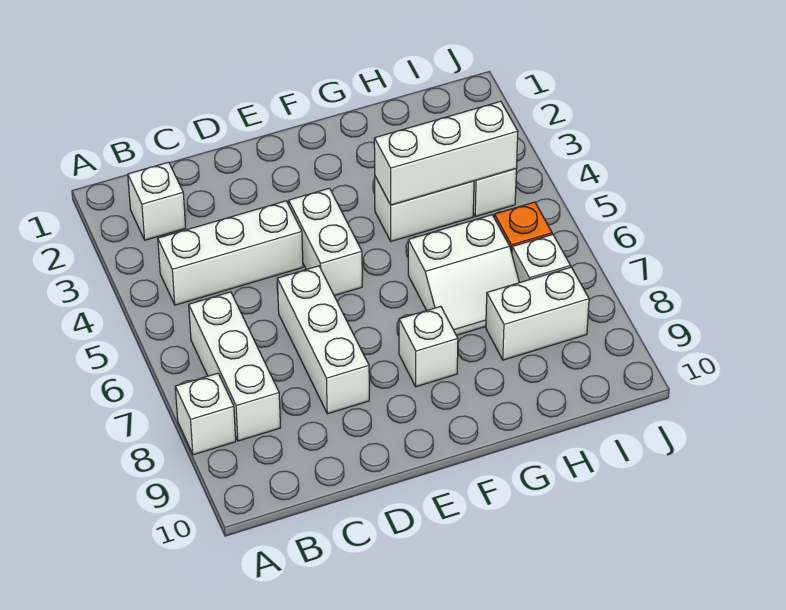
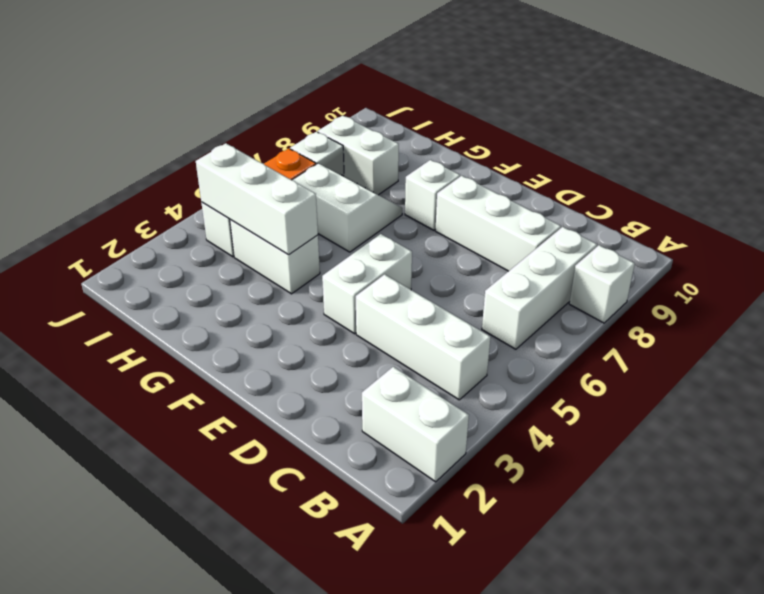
white brick B2 level 1 -> white brick A2:B2 level 1
white brick D6:D8 level 1 -> white brick C8:E8 level 1

